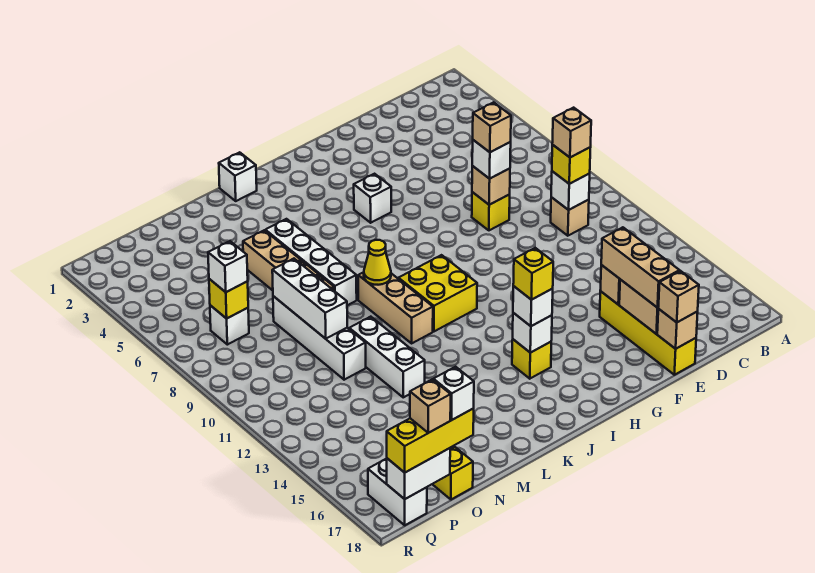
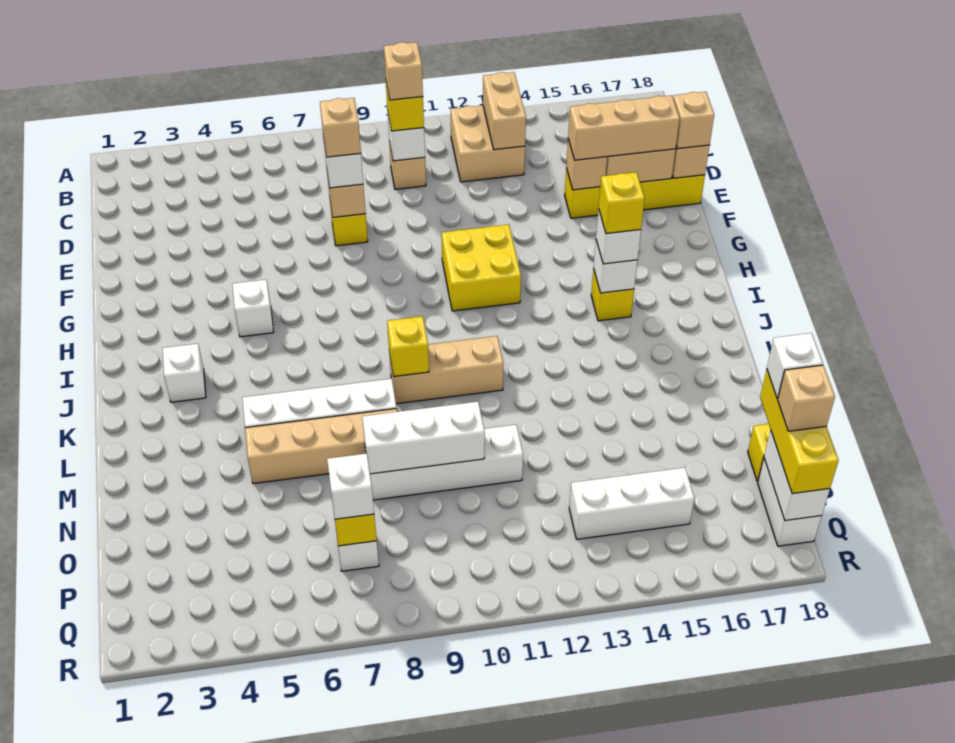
none -> tan brick B12:C13 level 1
none -> tan brick B13:C13 level 2
yellow brick I10:J11 level 1 -> yellow brick G11:H12 level 1
white brick K1 level 1 -> white brick J3 level 1
yellow cone K9 level 2 -> yellow brick K9 level 2
white brick M11:M13 level 1 -> white brick P13:P15 level 1
white brick Q17:Q18 level 1 -> white brick P18:Q18 level 1

